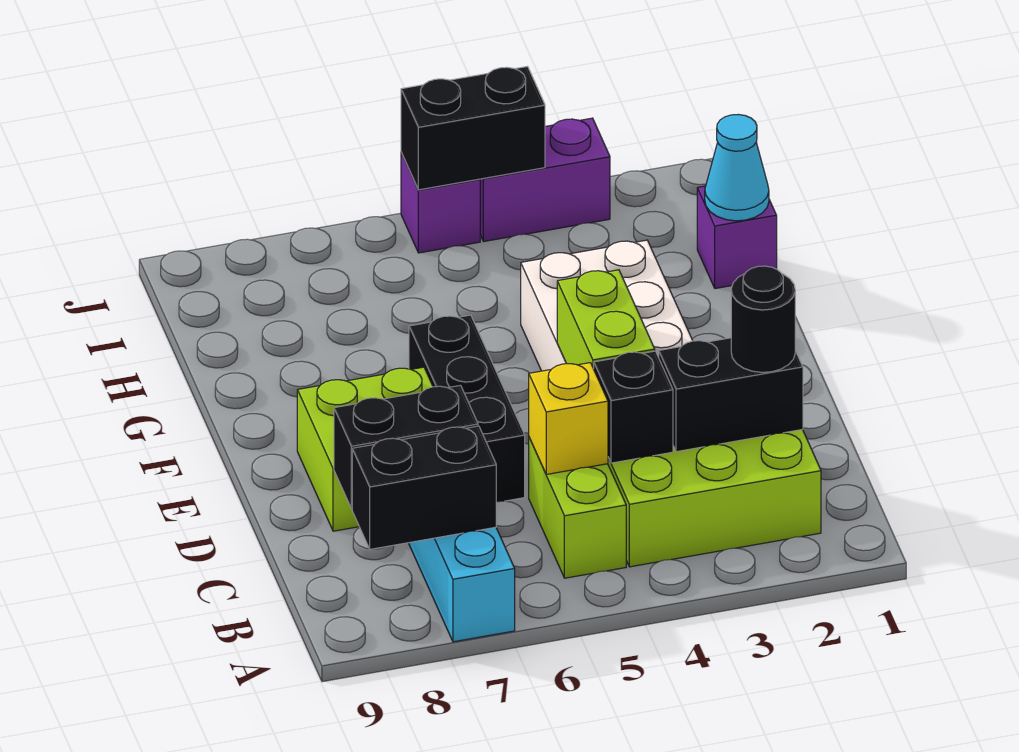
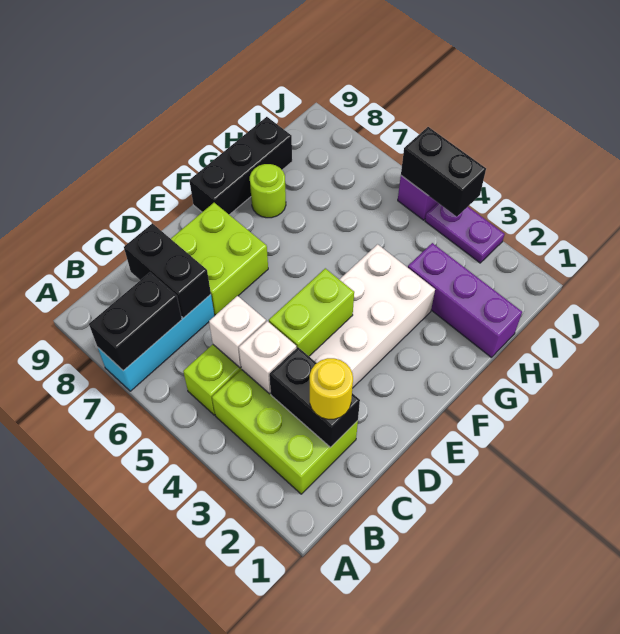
black brick B7:B8 level 2 -> black brick A7:B7 level 2
black round brick C2 level 3 -> yellow round brick C2 level 3
black brick C4 level 2 -> white brick C4 level 2
yellow brick C5 level 2 -> white brick C5 level 2
black brick D6:F6 level 1 -> black brick F9:H9 level 1
none -> lime round brick G8 level 1
purple brick H1 level 1 -> purple brick H1:H3 level 1
cyan cone H1 level 2 -> none
purple brick J3:J4 level 1 -> purple plate J3:J4 level 1

